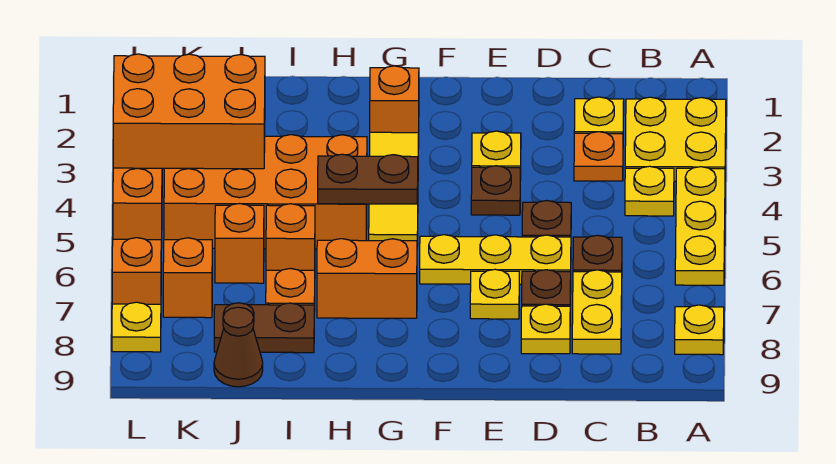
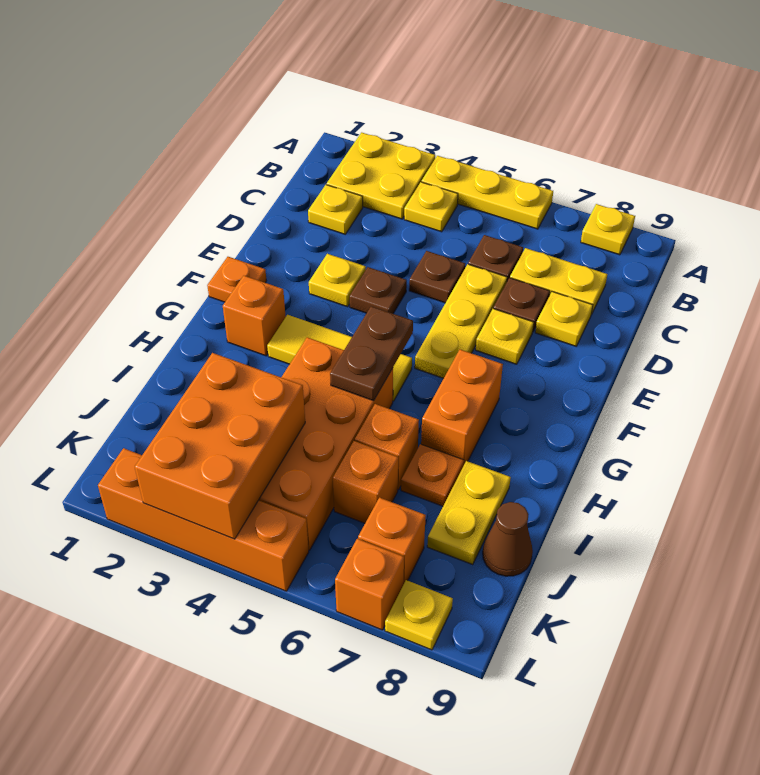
orange plate C3 level 1 -> orange plate F1 level 1
brown plate I8:J8 level 1 -> yellow plate I8:J8 level 1

